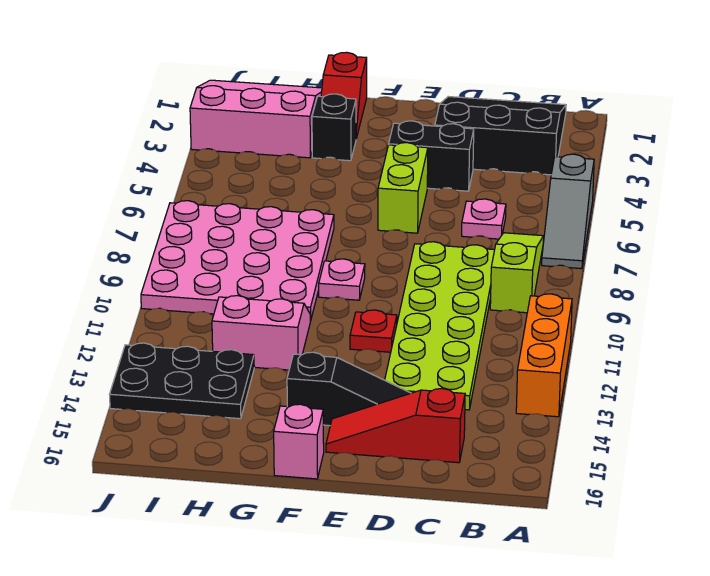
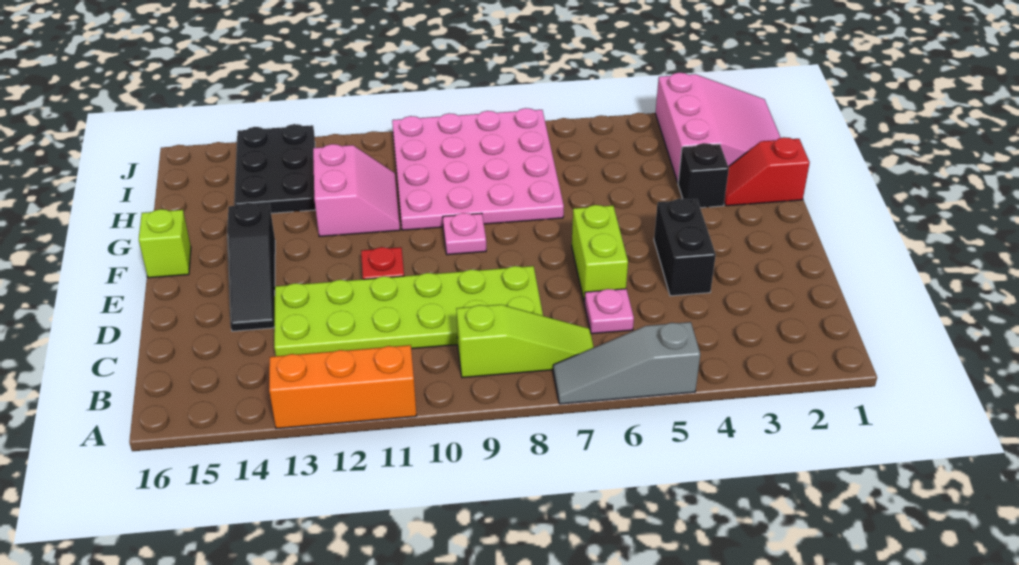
black slope B1:D3 level 1 top 3 -> none
red slope C15:E15 level 1 top C -> none
lime brick E5:E6 level 1 -> lime brick D6:E6 level 1
pink brick F16 level 1 -> lime brick F16 level 1

